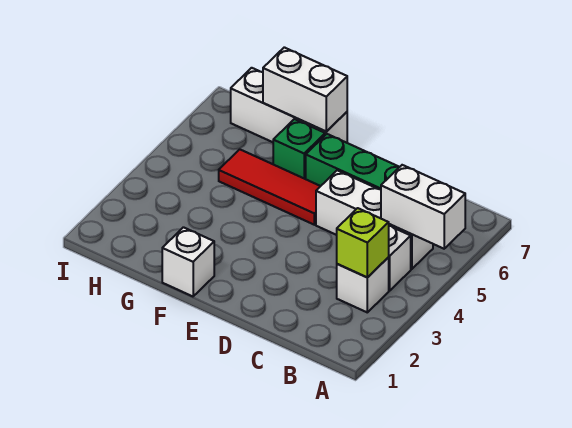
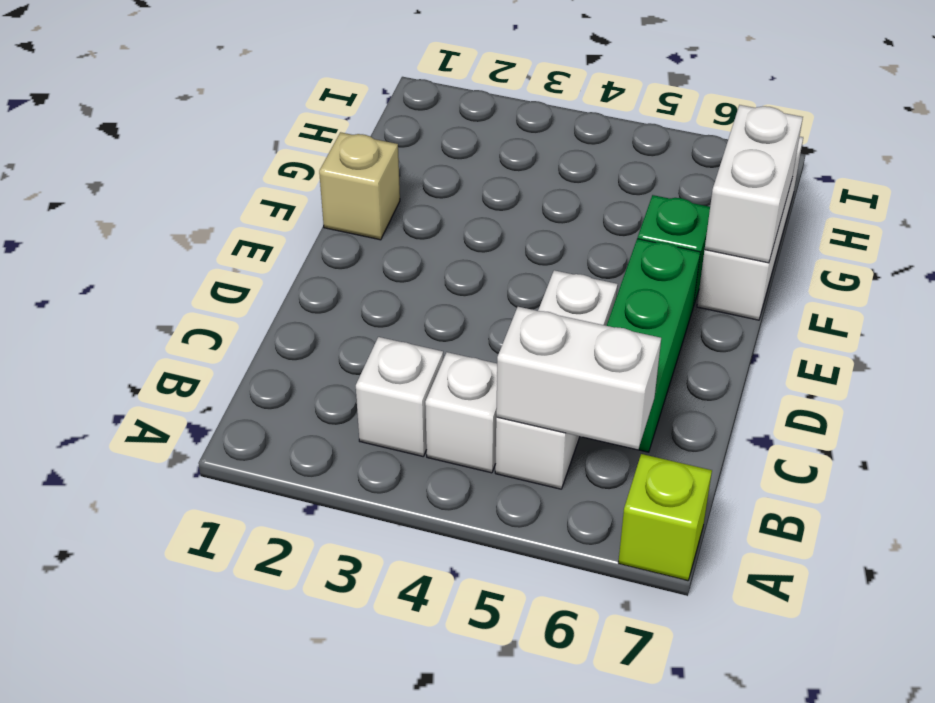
white brick A5:B5 level 2 -> white brick B5:B6 level 2
lime brick B3 level 2 -> lime brick A7 level 1
red tile E5:G5 level 1 -> none
white brick F1 level 1 -> tan brick F1 level 1

